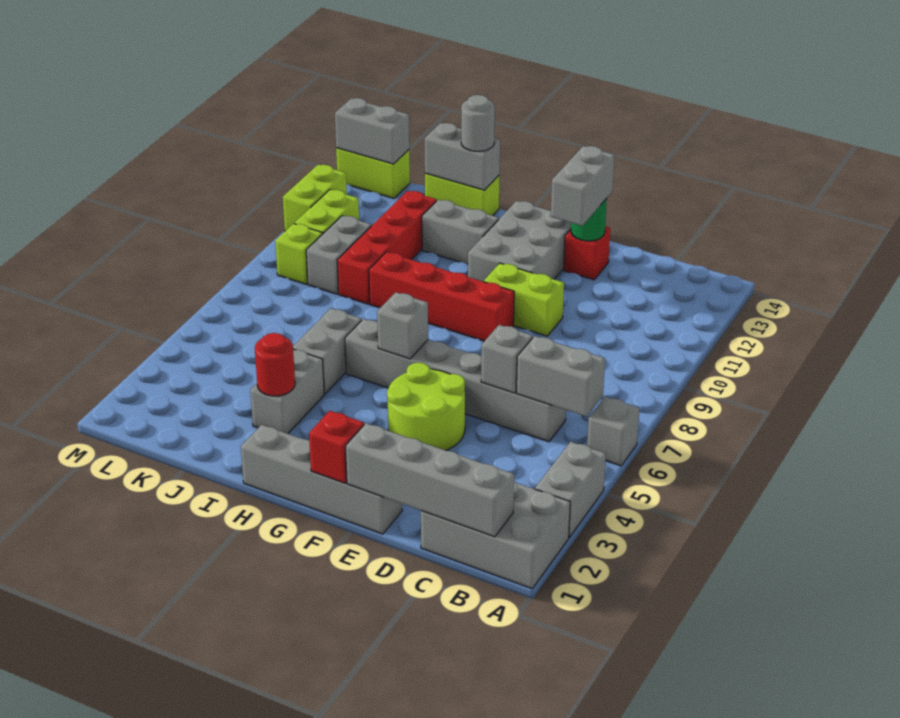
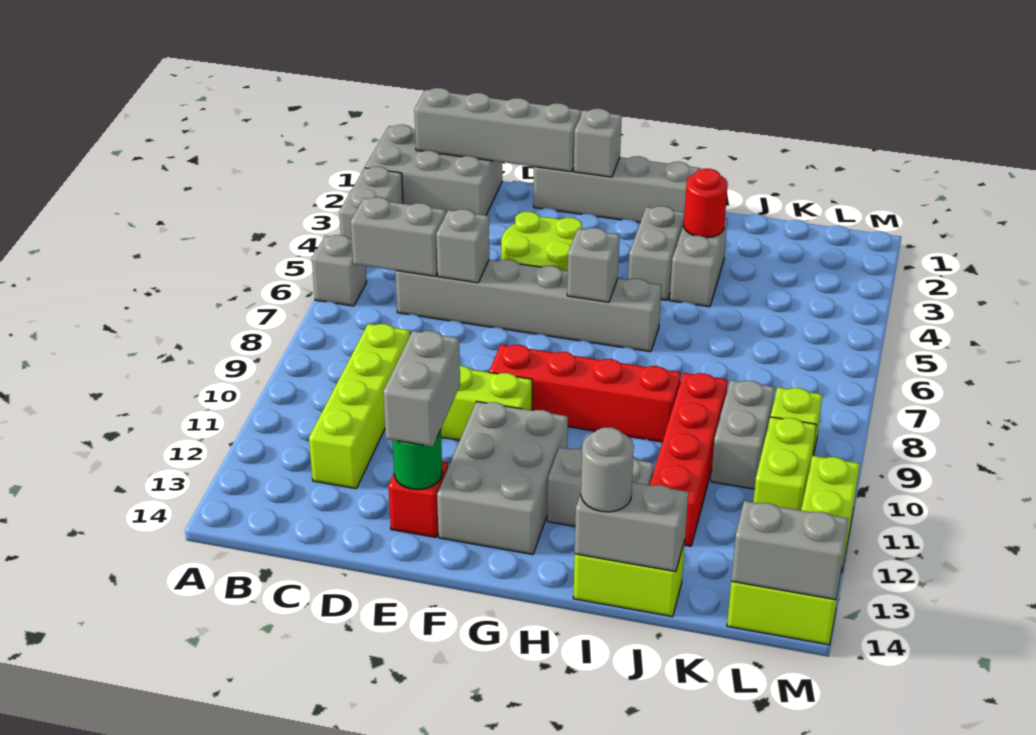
none -> lime brick C9:C12 level 1
red brick F1 level 2 -> grey brick F1 level 2
grey brick I5:I6 level 1 -> grey brick H3:H4 level 1

